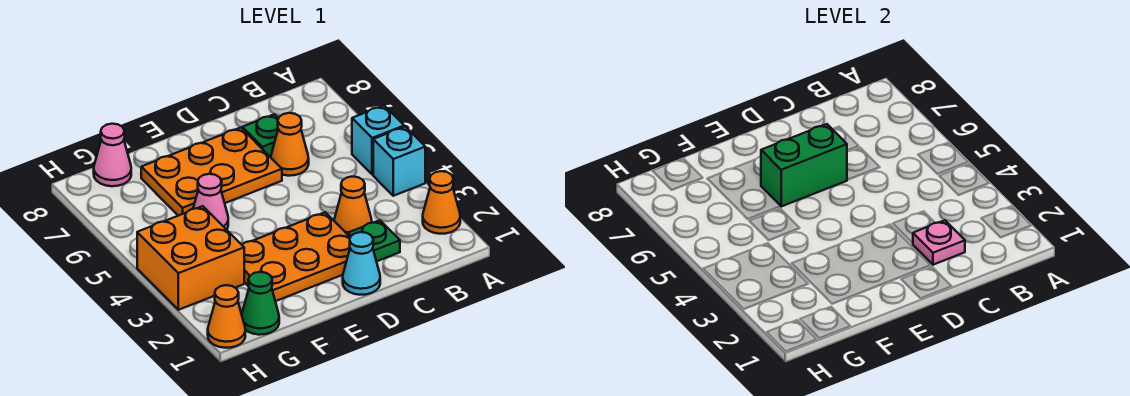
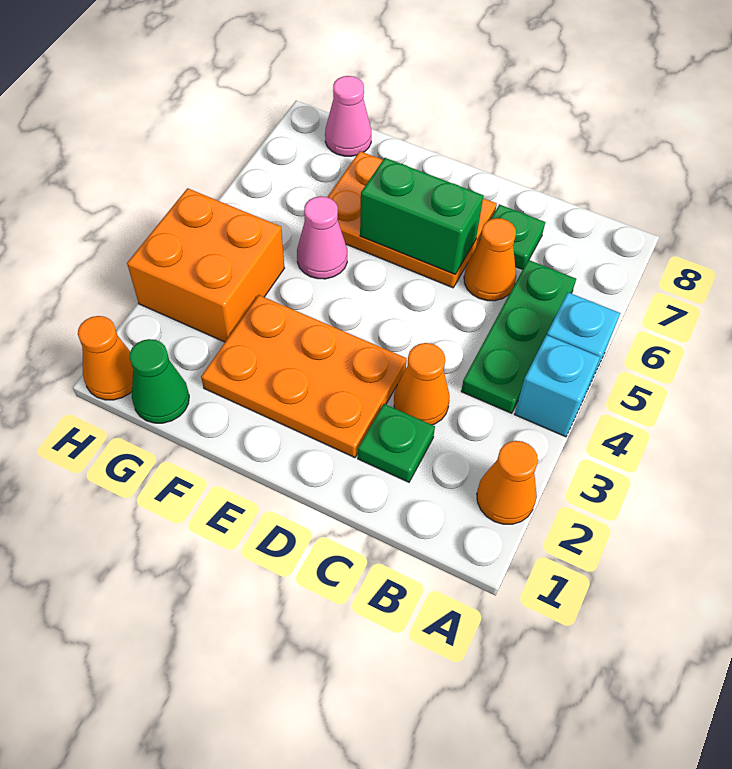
none -> green plate B4:B6 level 1
pink plate C2 level 2 -> none
cyan cone D1 level 1 -> none

